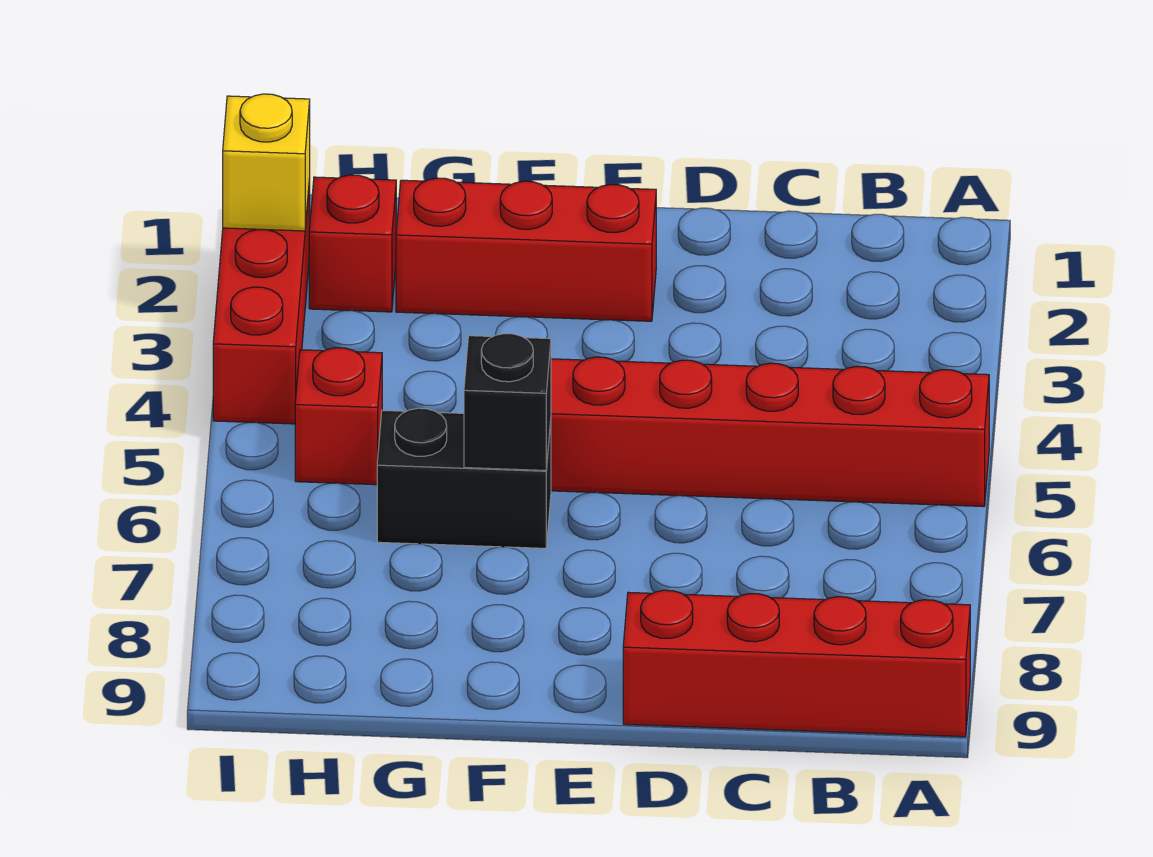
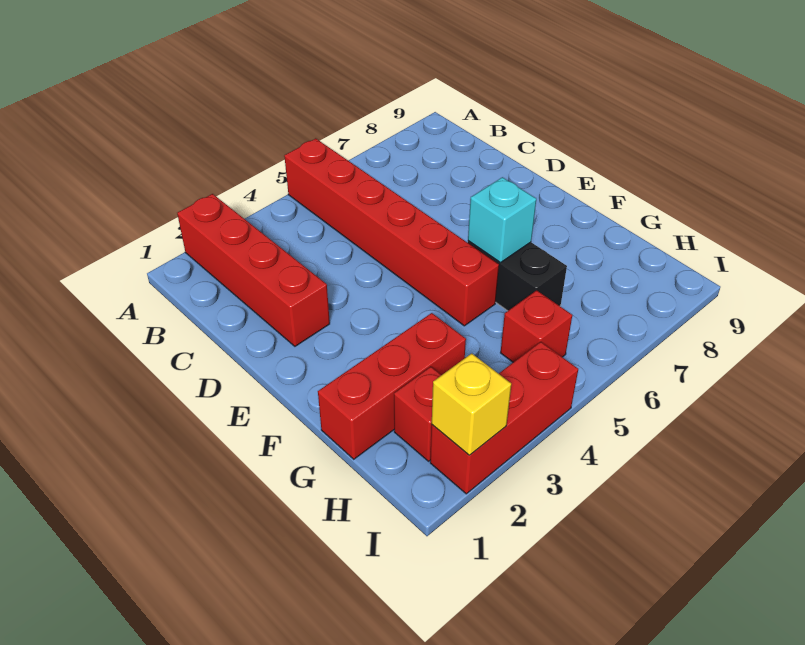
red brick A9:D9 level 1 -> red brick A2:D2 level 1
red brick E2:G2 level 1 -> red brick G1:G3 level 1
black brick F6 level 2 -> cyan brick F6 level 2

